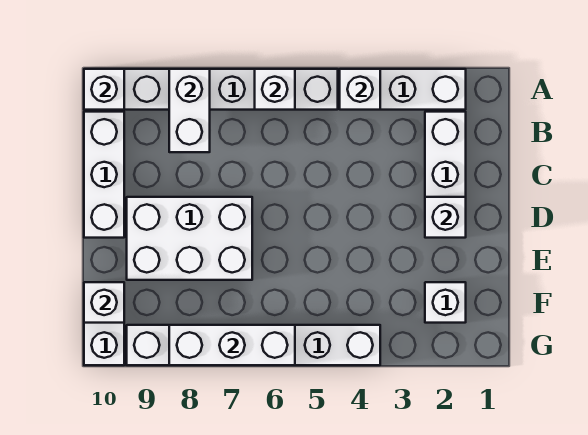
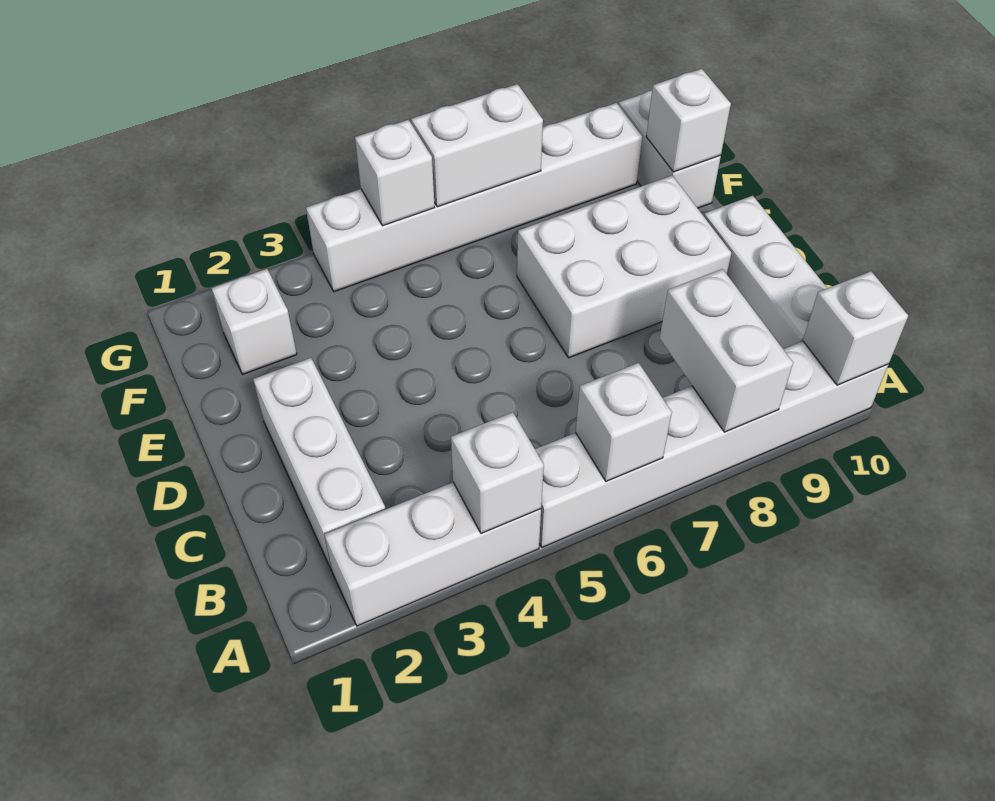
white brick D2 level 2 -> white brick G5 level 2
white brick G6:G8 level 2 -> white brick G6:G7 level 2

